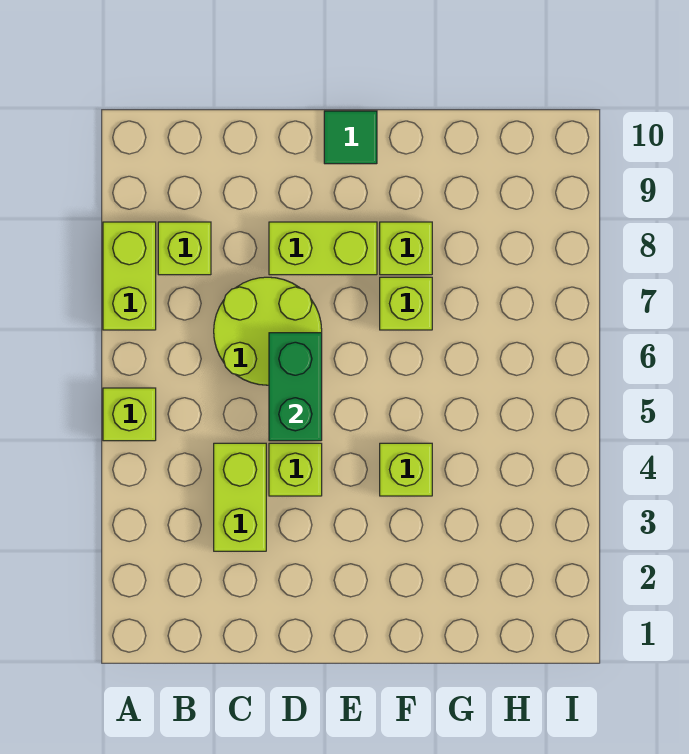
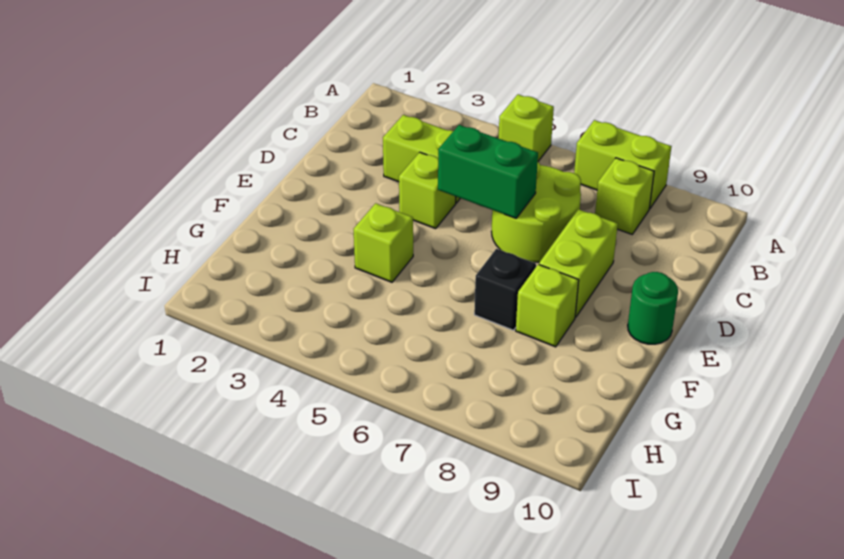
green tile E10 level 1 -> green round brick E10 level 1
lime brick F7 level 1 -> black brick F7 level 1

